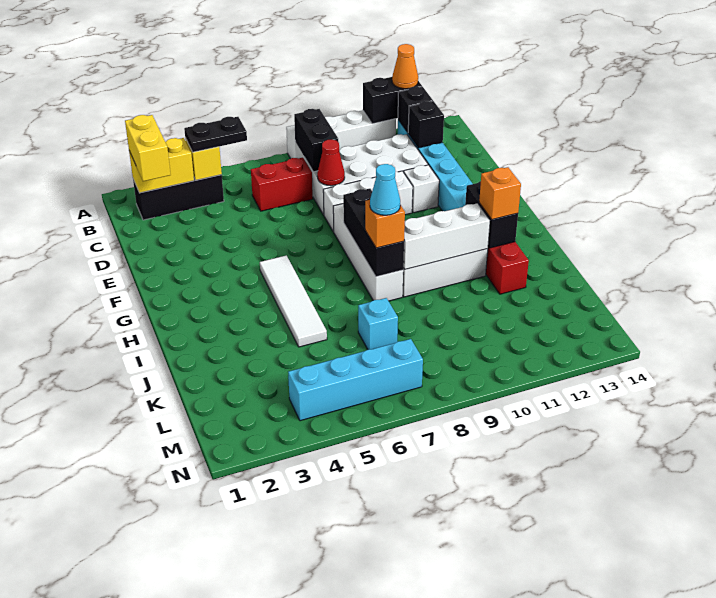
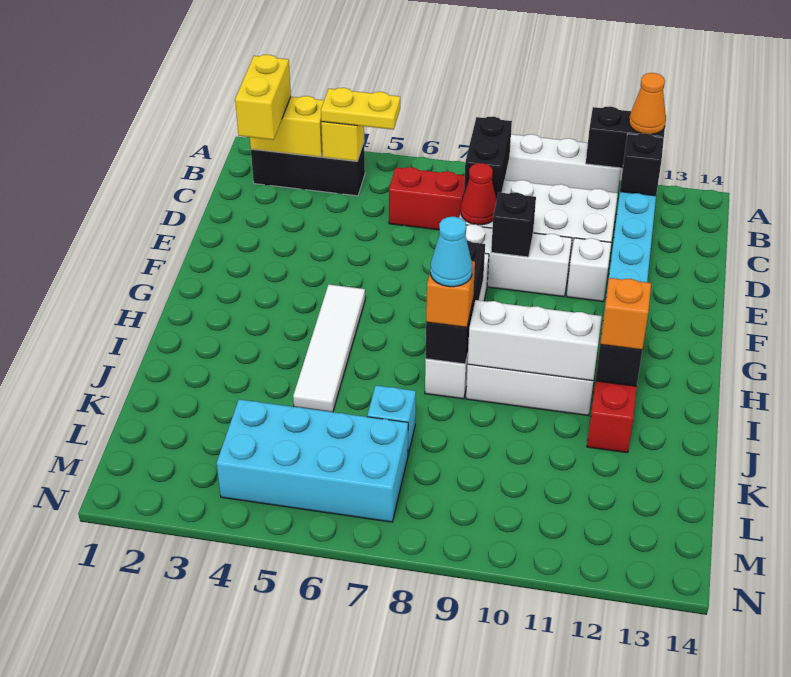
black plate B4:B5 level 3 -> yellow plate B4:B5 level 3
black brick C12 level 2 -> black brick E9 level 2
cyan brick M4:M7 level 1 -> cyan brick L4:M7 level 1

